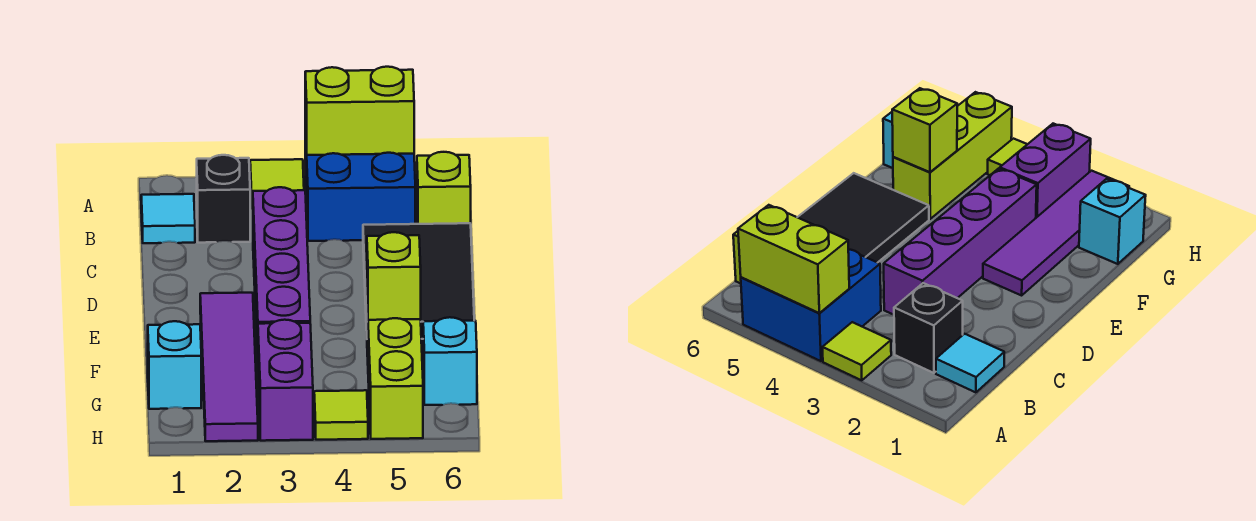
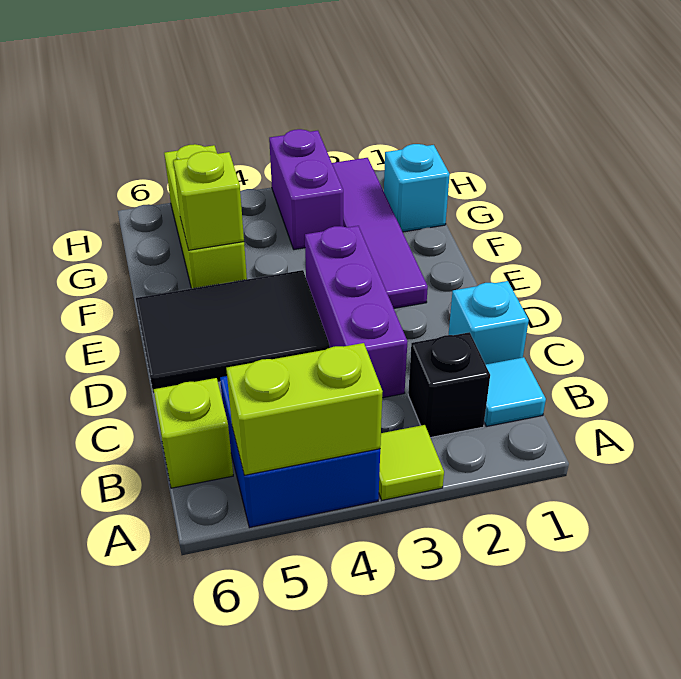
purple brick C3:F3 level 1 -> purple brick C3:E3 level 1
black tile C5:E6 level 1 -> black tile D4:E6 level 1
cyan brick G6 level 1 -> cyan brick C1 level 1
lime tile H4 level 1 -> none

